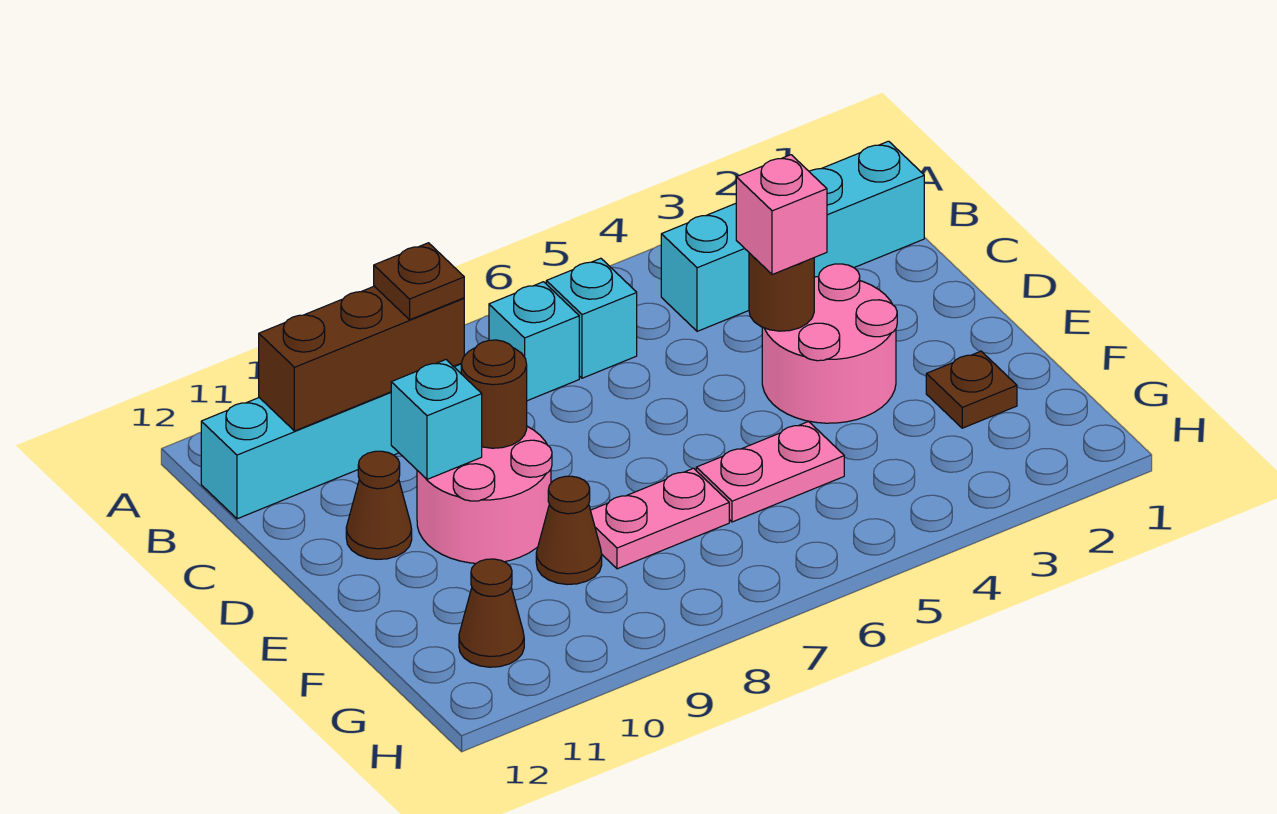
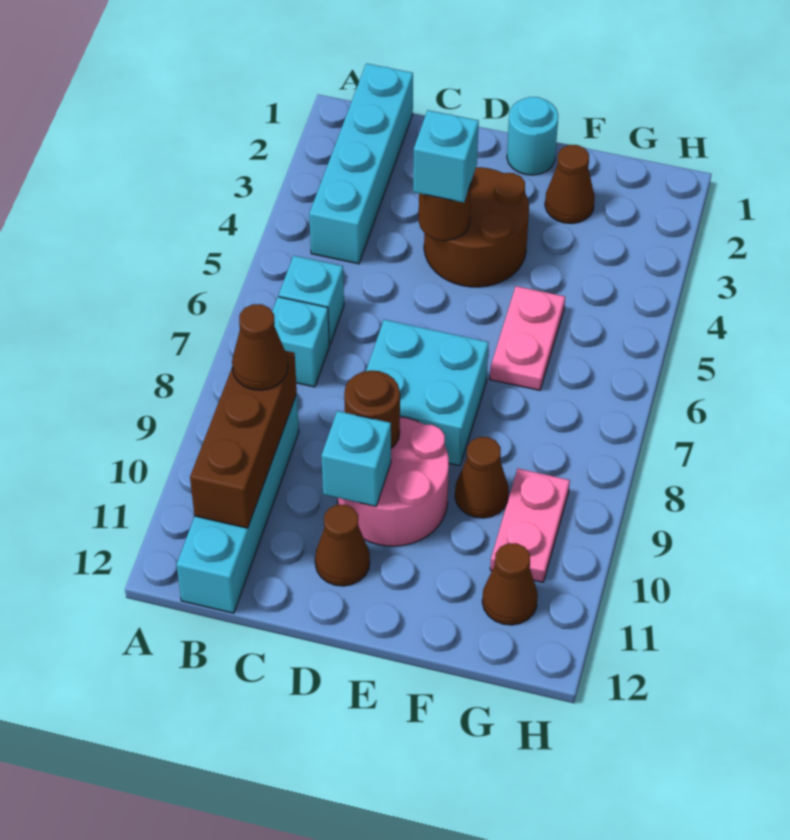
brown plate B9 level 3 -> brown cone B9 level 3
pink round brick D3:E4 level 1 -> brown round brick D3:E4 level 1
pink brick D4 level 3 -> cyan brick D4 level 3
none -> cyan brick D7:E8 level 1
none -> cyan round brick E1 level 1
brown plate F2 level 1 -> brown cone F2 level 1
pink plate F7:F8 level 1 -> pink plate G9:G10 level 1

